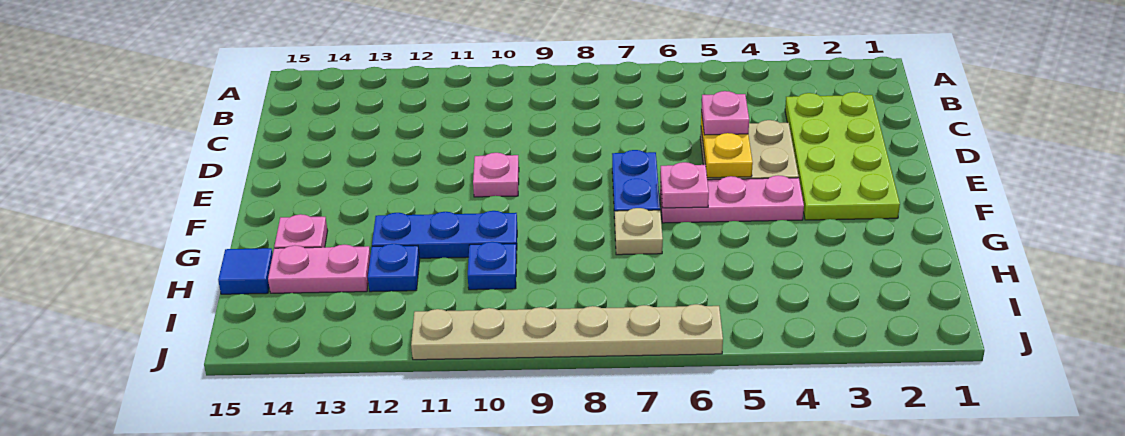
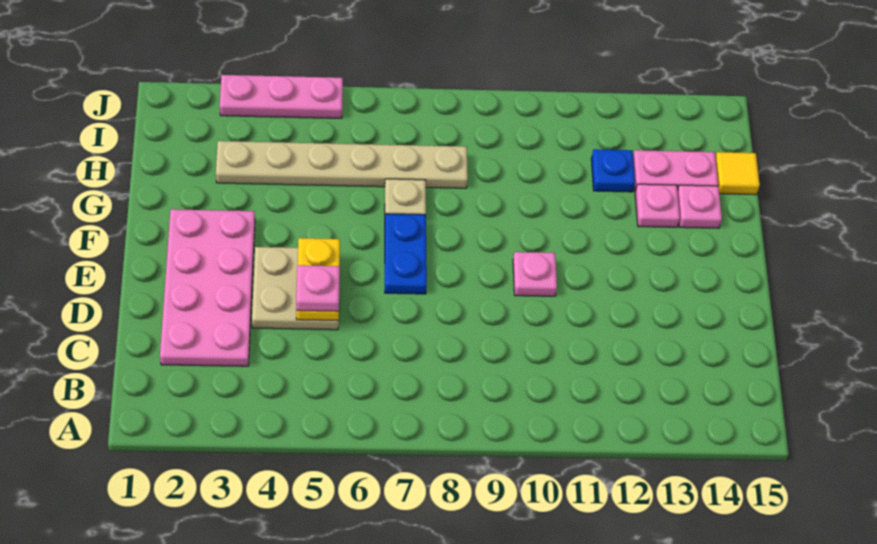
lime plate C2:F3 level 1 -> pink plate C2:F3 level 1
pink plate F4:F6 level 1 -> pink plate J3:J5 level 1
pink plate F6 level 2 -> pink plate G13 level 1
blue plate G10:G12 level 1 -> none
blue plate H10 level 1 -> none
blue tile H15 level 1 -> yellow tile H15 level 1
tan plate J6:J11 level 1 -> tan plate H3:H8 level 1

